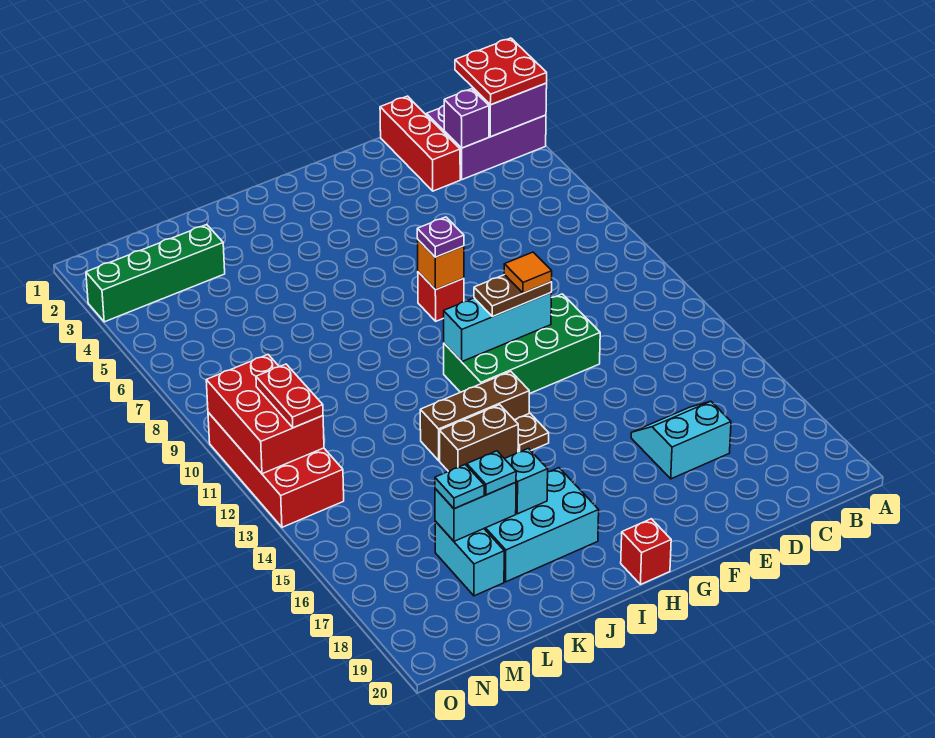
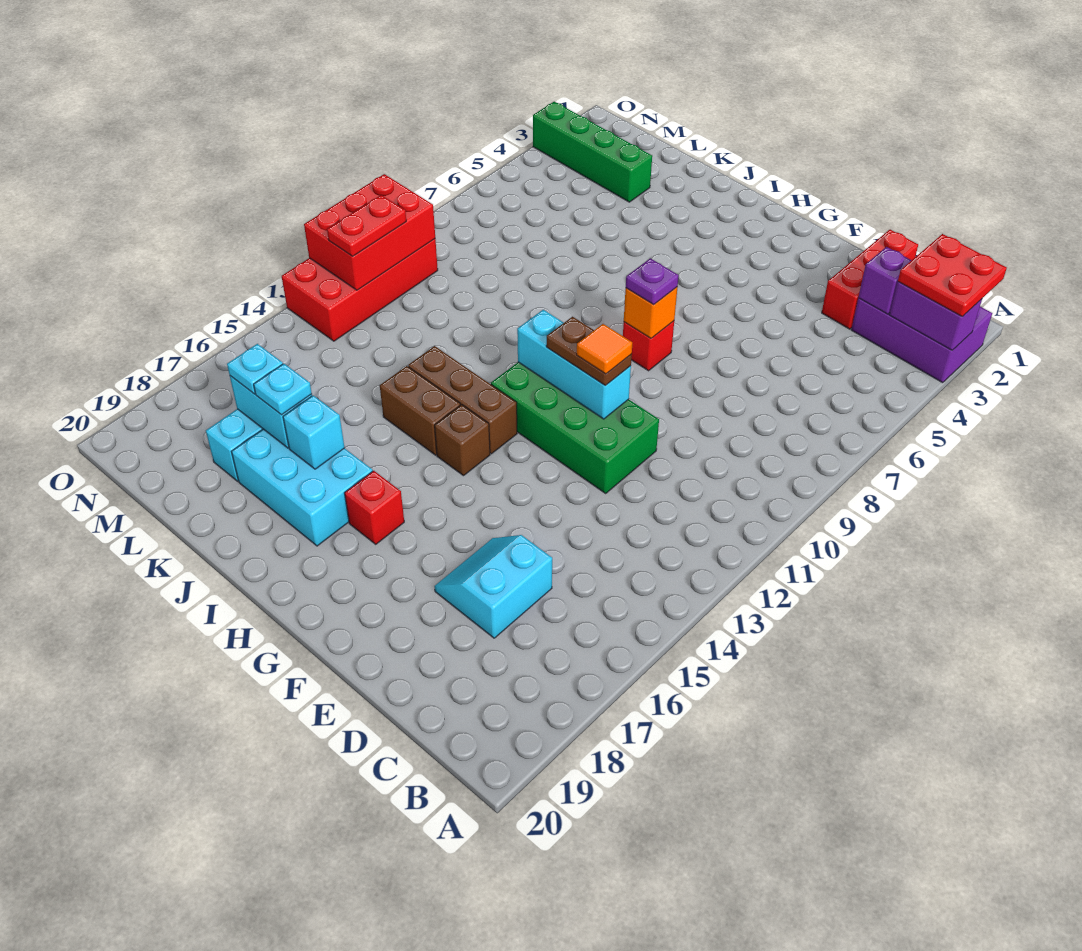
cyan slope D16:E17 level 1 top 17 -> cyan slope D16:E17 level 1 top D
brown plate H14 level 1 -> brown brick H14 level 1
red brick H20 level 1 -> red brick H17 level 1

